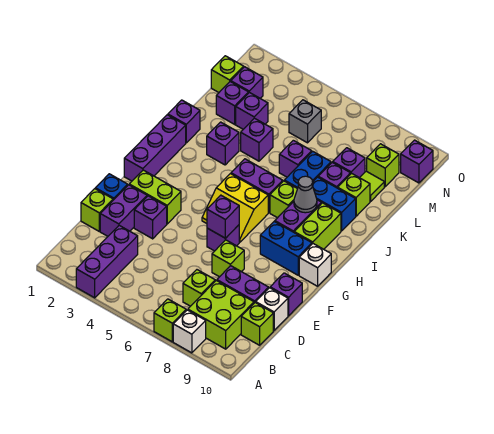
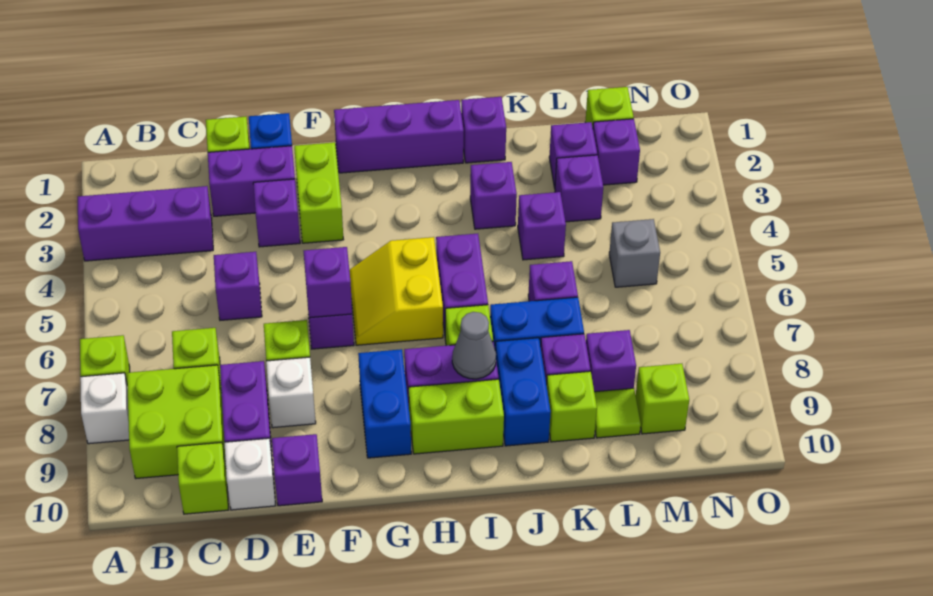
white brick G10 level 1 -> white brick E8 level 1
purple brick N10 level 1 -> purple brick D5 level 1

